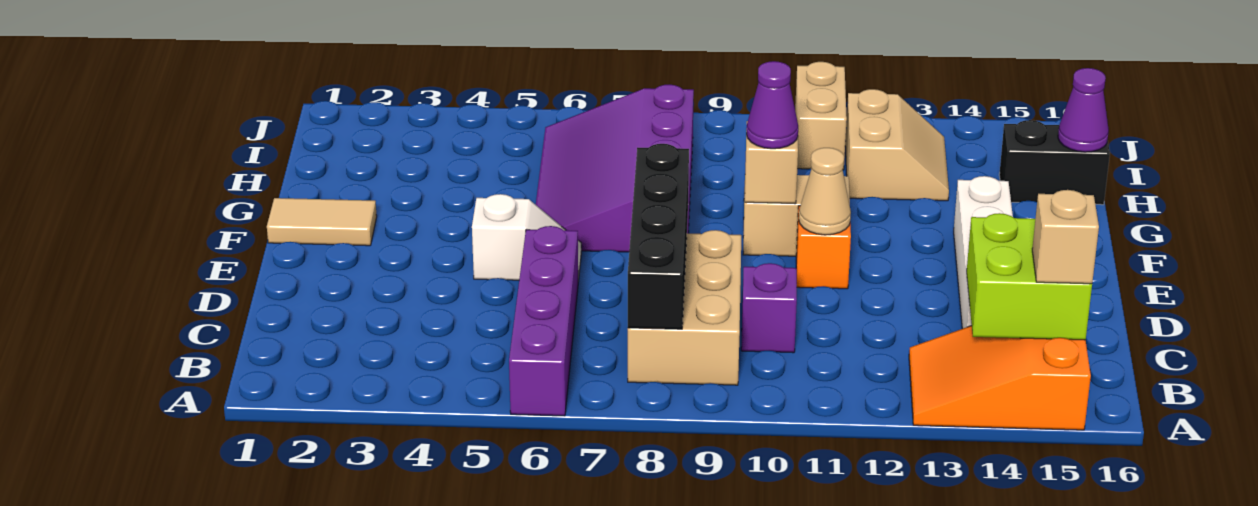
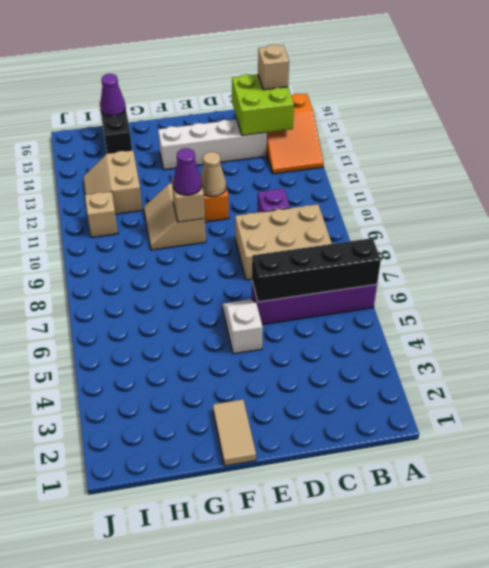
black brick B8:E8 level 2 -> black brick A6:D6 level 2
purple slope F6:I8 level 1 top 8 -> none
tan slope H12:I13 level 1 top 12 -> tan slope H12:I13 level 1 top H
tan brick I11:J11 level 1 -> tan brick I11 level 1

